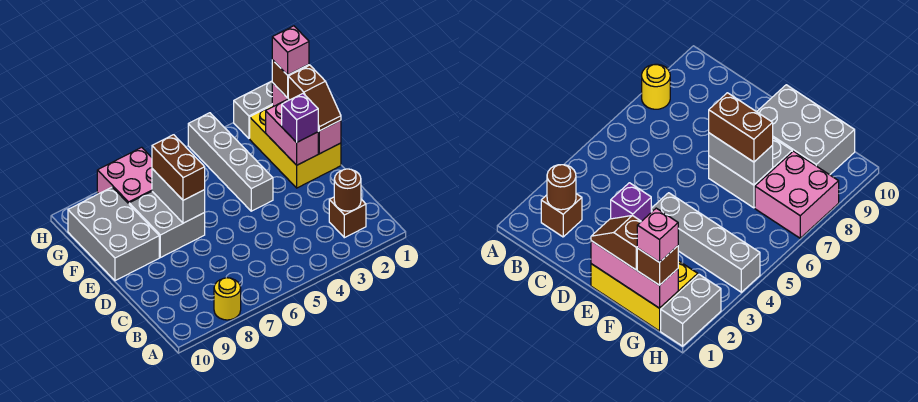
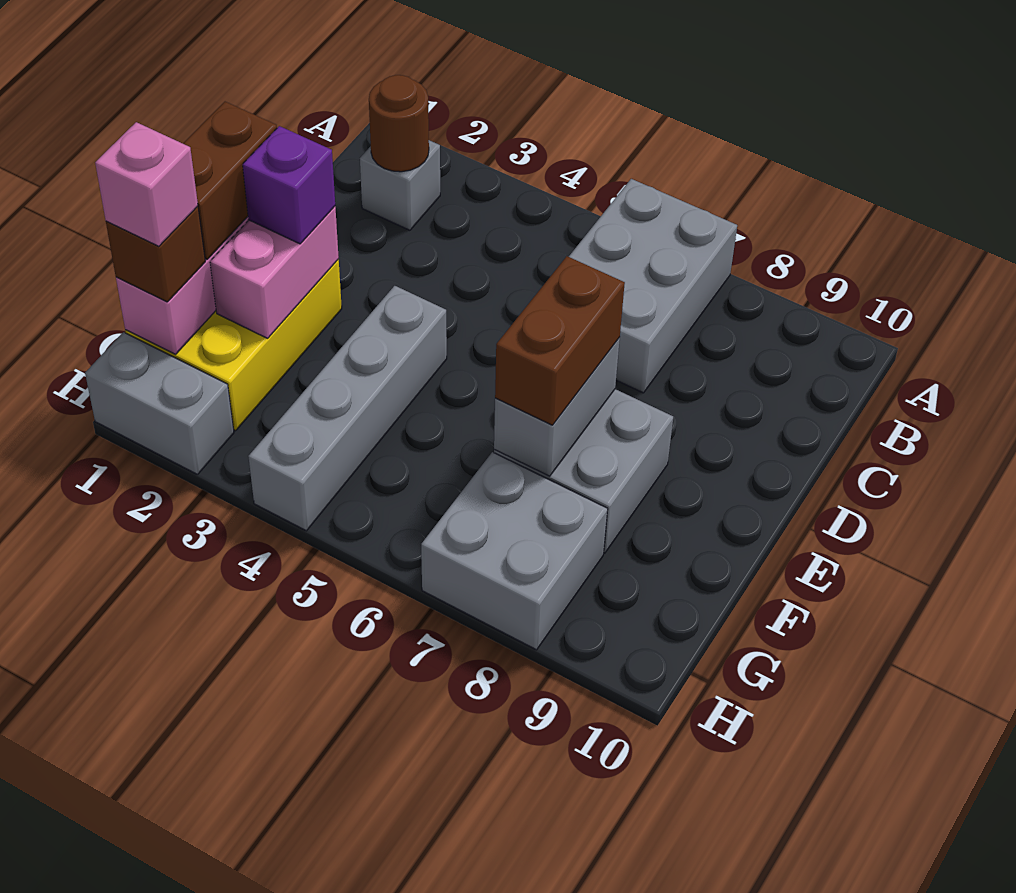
yellow round brick A8 level 1 -> none
brown brick B2 level 1 -> grey brick B2 level 1
brown slope E1:F1 level 3 top F -> brown brick E1:F1 level 3
grey brick E9:G10 level 1 -> grey brick A6:C7 level 1
pink brick G7:H8 level 1 -> grey brick G7:H8 level 1

